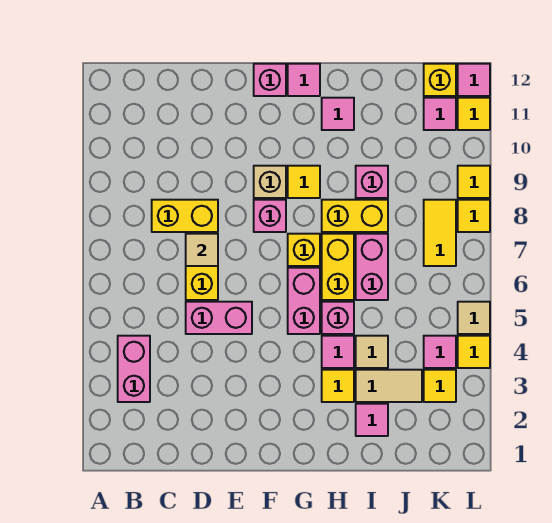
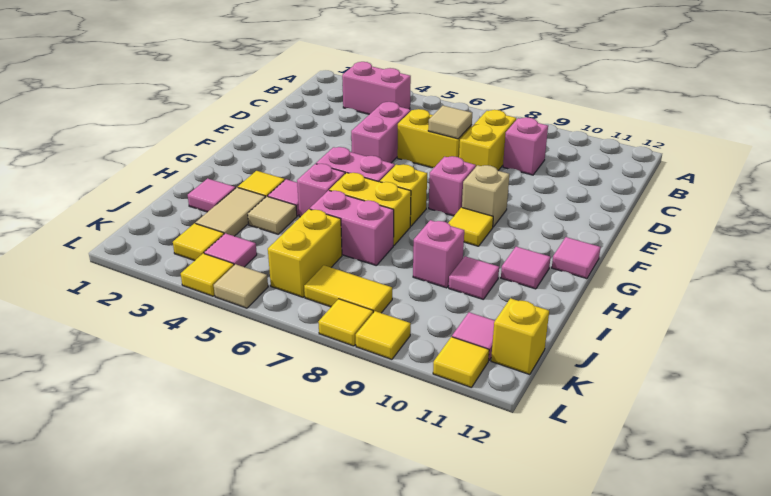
pink brick F12 level 1 -> pink brick C9 level 1
yellow brick H8:I8 level 1 -> yellow brick J6:K6 level 1
pink tile L12 level 1 -> pink tile I10 level 1

